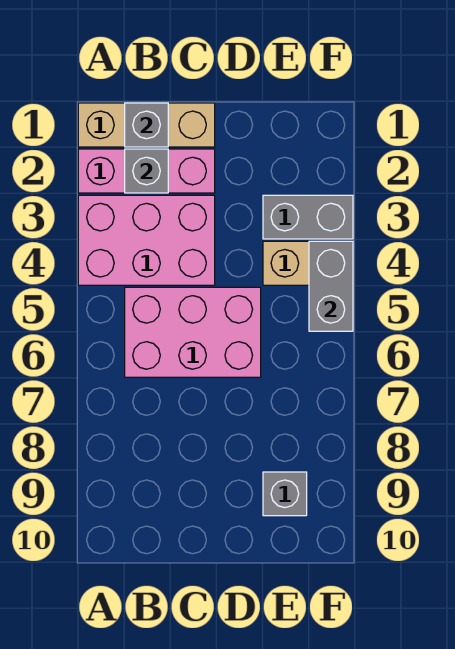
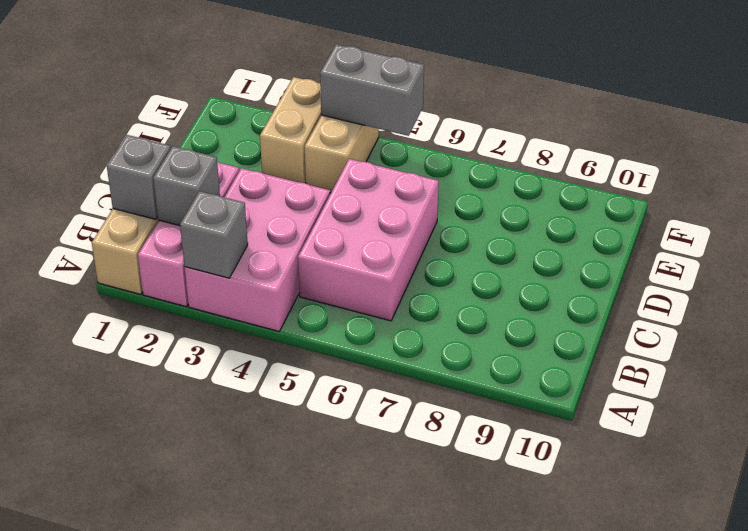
grey brick E3:F3 level 1 -> tan brick E3:F3 level 1
grey brick E9 level 1 -> grey brick A3 level 2

